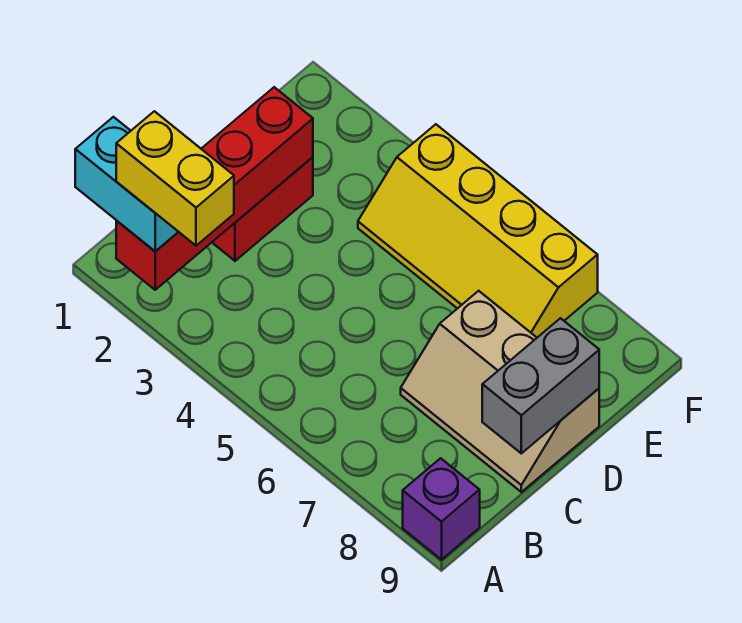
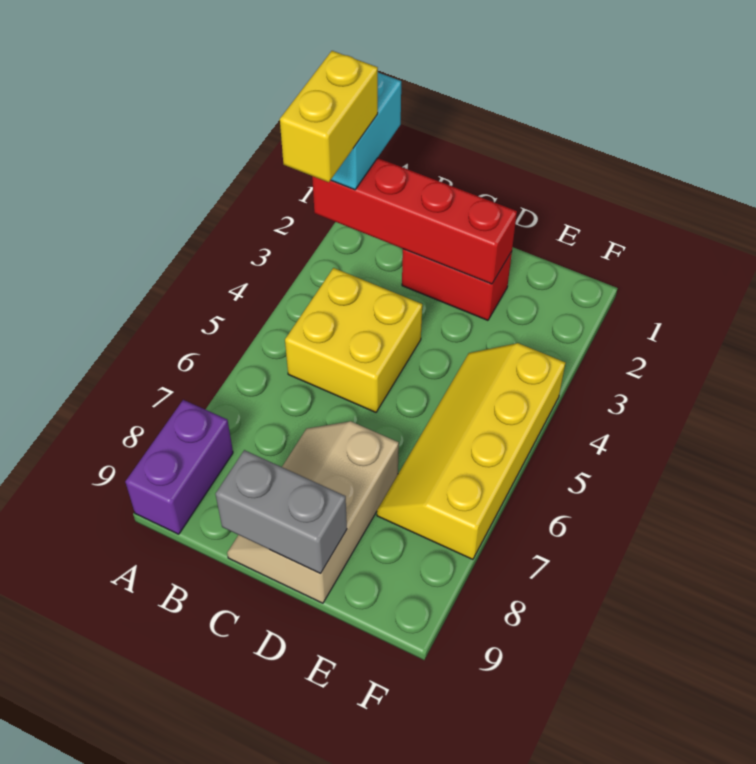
purple brick A9 level 1 -> purple brick A8:A9 level 1
none -> yellow brick B4:C5 level 1

